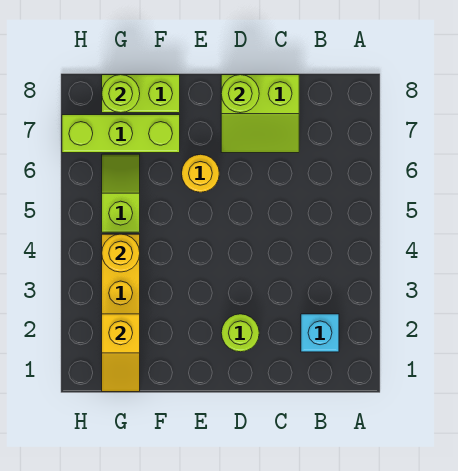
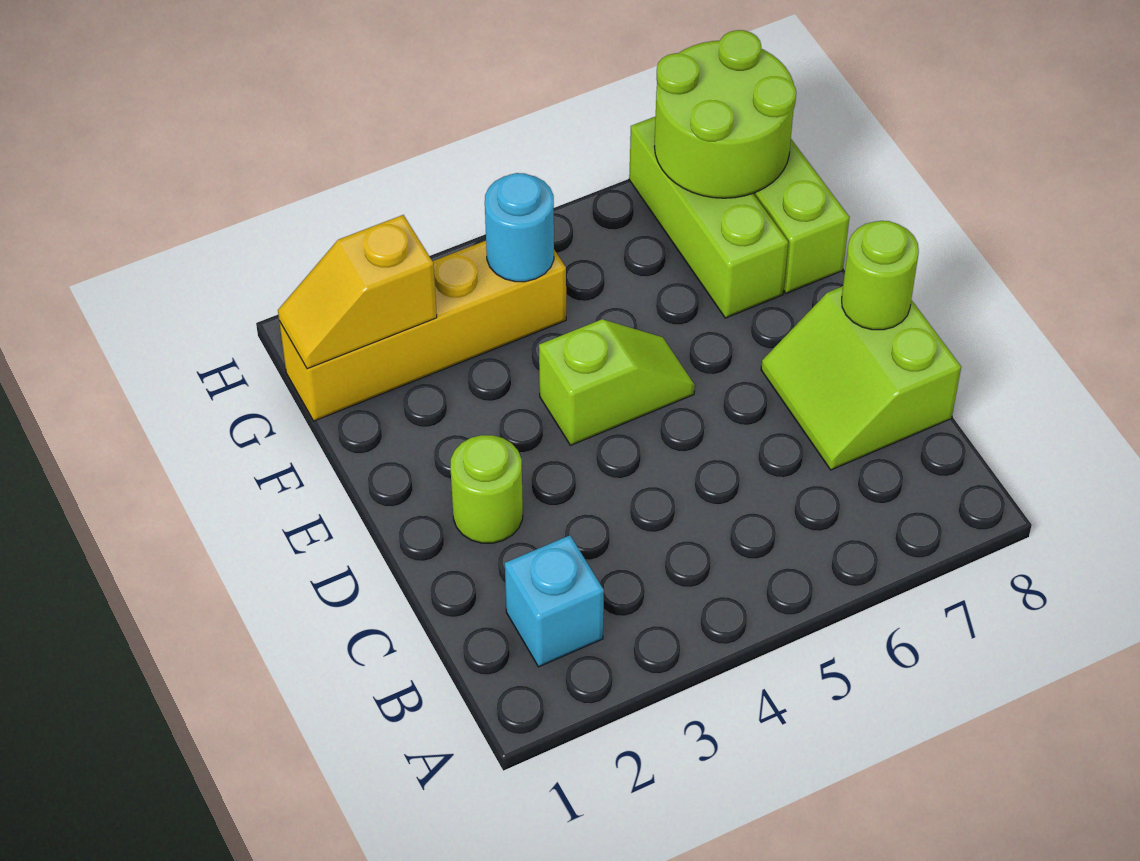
yellow round brick E6 level 1 -> none
yellow round brick G4 level 2 -> cyan round brick G4 level 2
lime slope G5:G6 level 1 top 5 -> lime slope E4:E5 level 1 top 4
lime round brick G8 level 2 -> lime round brick G7:H8 level 2

